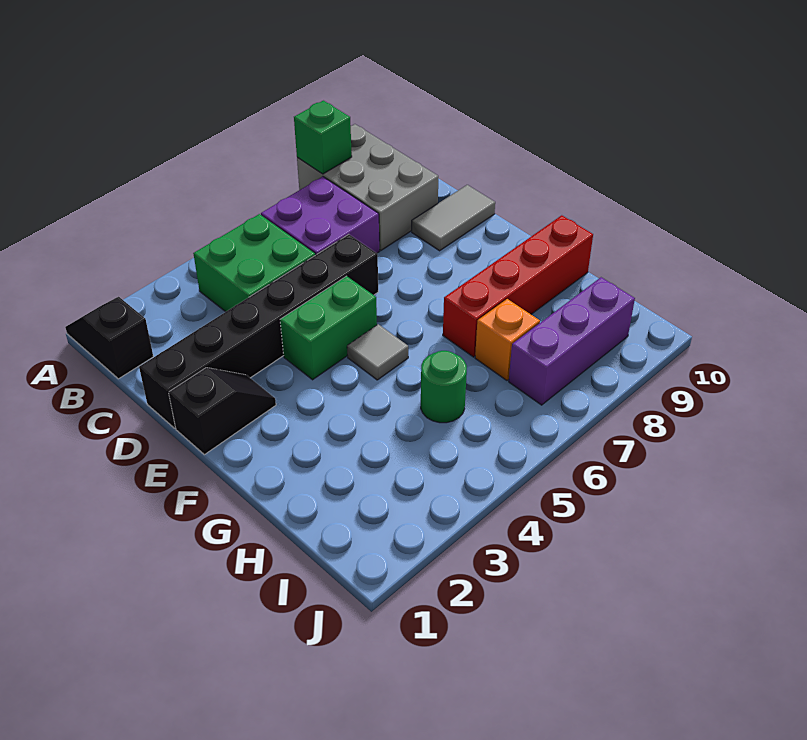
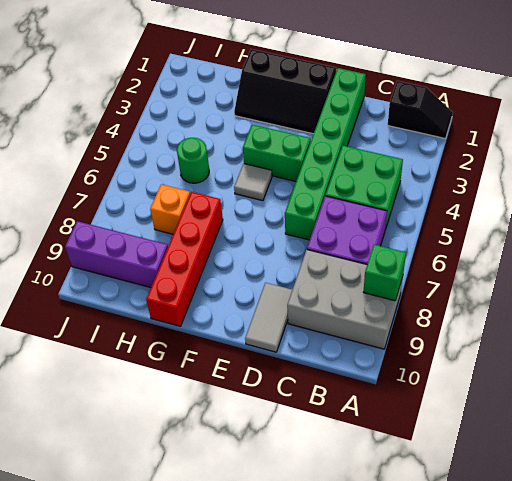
black brick D1:D6 level 1 -> green brick D1:D6 level 1
black slope E1:E2 level 1 top 1 -> black slope E1:G2 level 1 top 1
green brick E4:E5 level 1 -> green brick E4:F4 level 1
purple brick I7:I9 level 1 -> purple brick H9:J9 level 1

